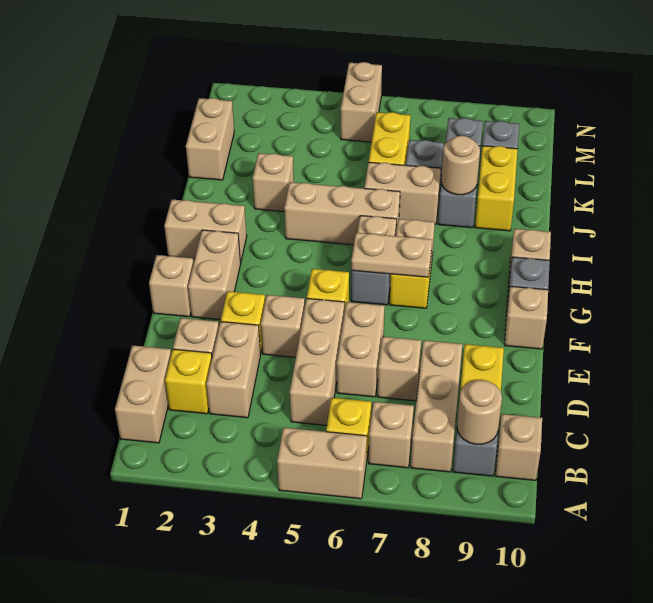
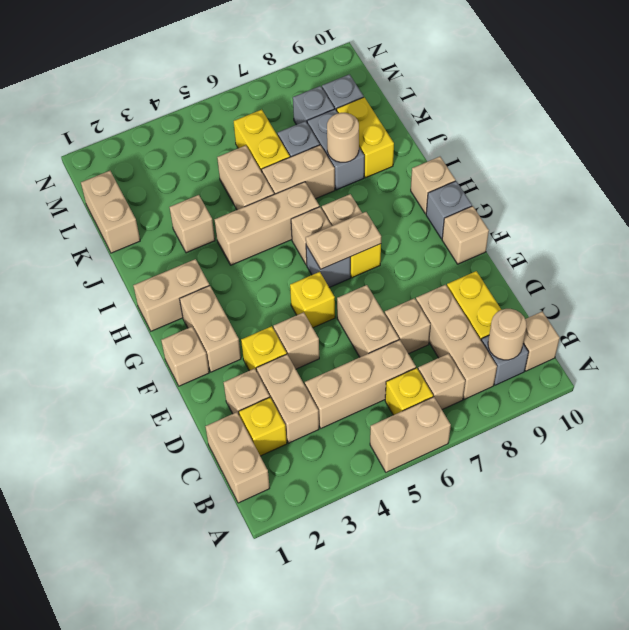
tan brick C5:E5 level 1 -> tan brick C4:C6 level 1
tan brick M5:N5 level 1 -> tan brick J5:K5 level 1

